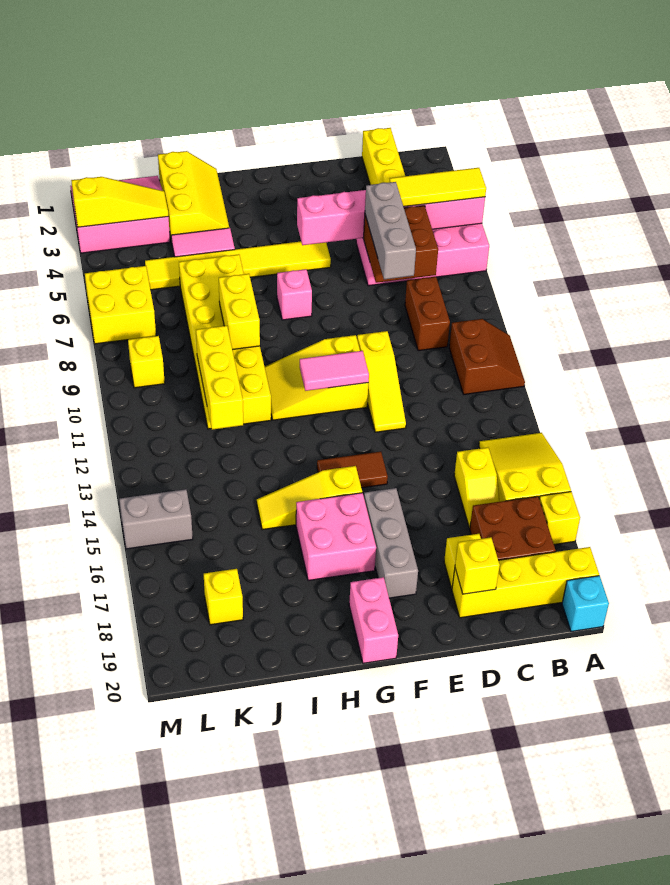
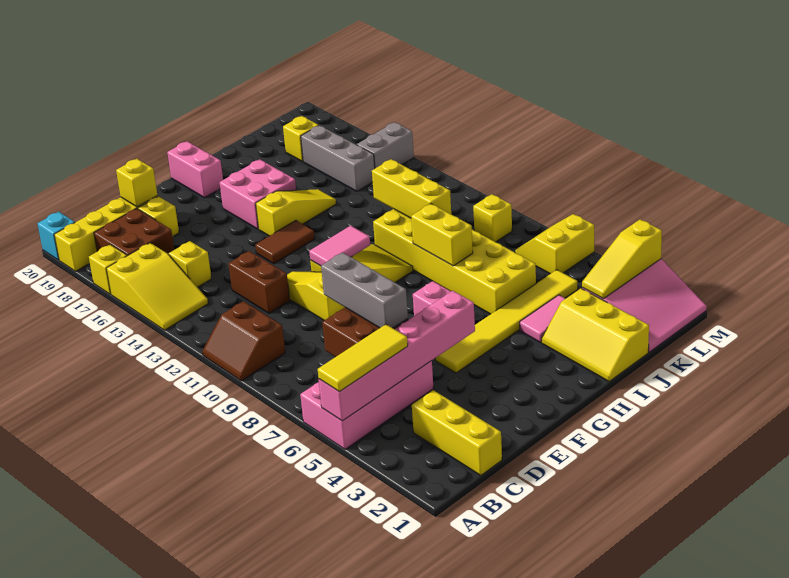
brown brick C8:C9 level 1 -> brown brick D12:D13 level 1
grey brick F16:F18 level 1 -> grey brick K15:K17 level 1
yellow brick L6:M7 level 1 -> yellow slope L6:M7 level 1 top 6

